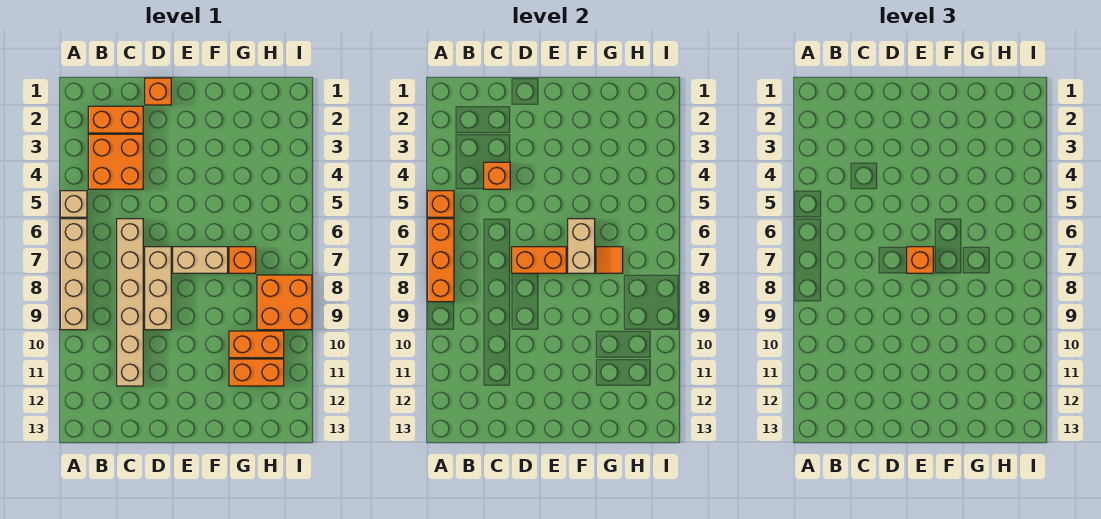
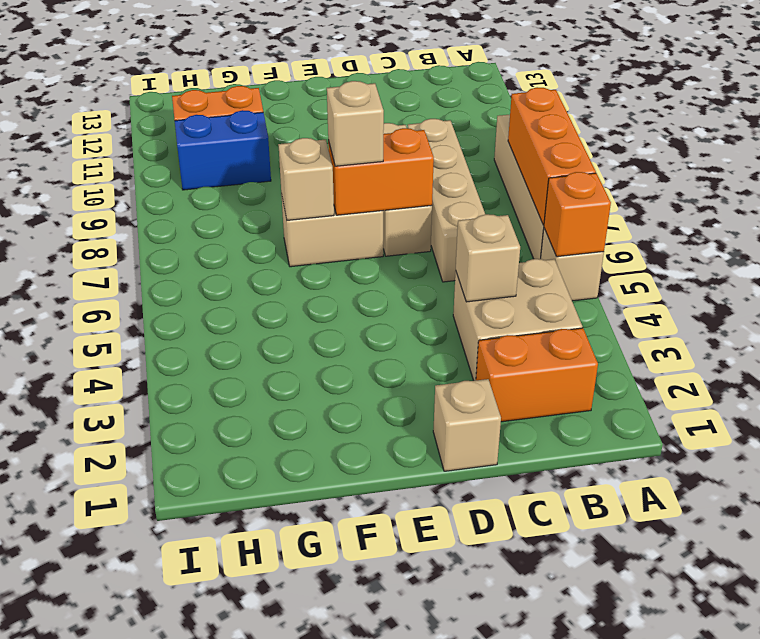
orange brick B3:C4 level 1 -> tan brick B3:C4 level 1
orange brick C4 level 2 -> tan brick C4 level 2
tan brick C6:C11 level 1 -> tan brick C6:C9 level 1
orange brick D1 level 1 -> tan brick D1 level 1
orange brick E7 level 3 -> tan brick E7 level 3
tan brick F6:F7 level 2 -> tan brick F7 level 2
orange brick G7 level 1 -> none
orange tile G7 level 2 -> none
orange brick G10:H10 level 1 -> blue brick G10:H10 level 1
orange brick H8:I9 level 1 -> none

